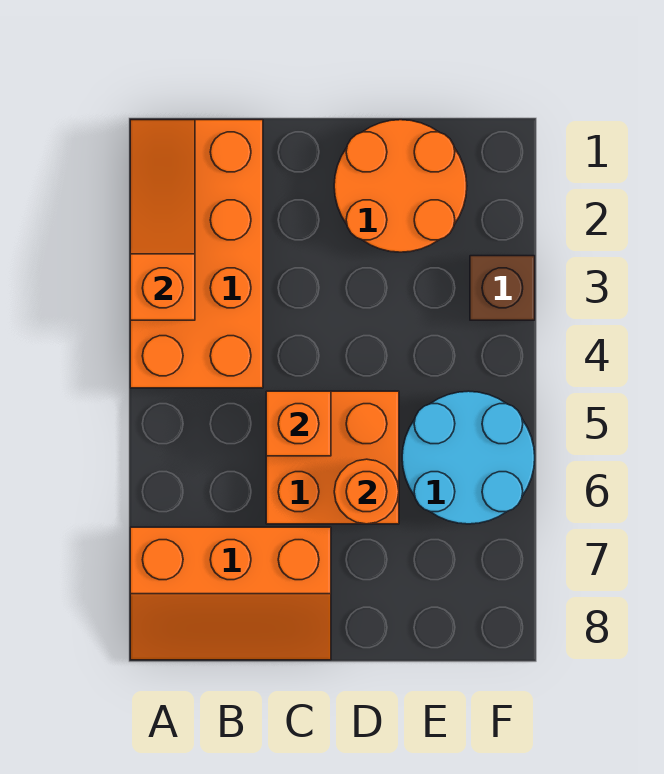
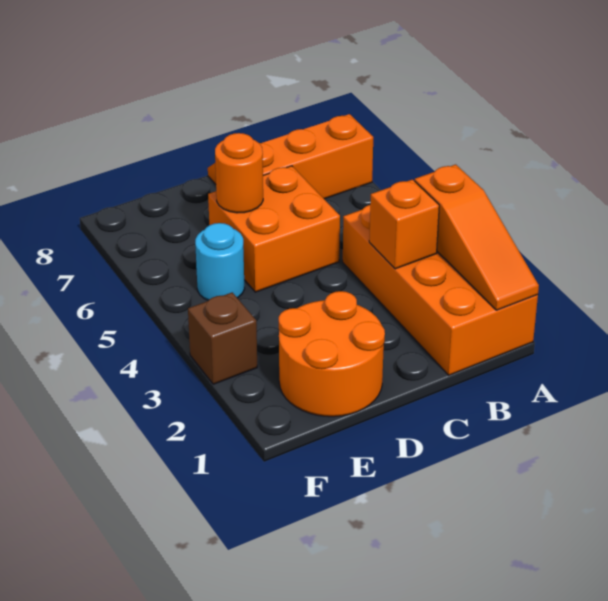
orange brick C5 level 2 -> orange brick B3 level 2
cyan round brick E5:F6 level 1 -> cyan round brick E5 level 1

